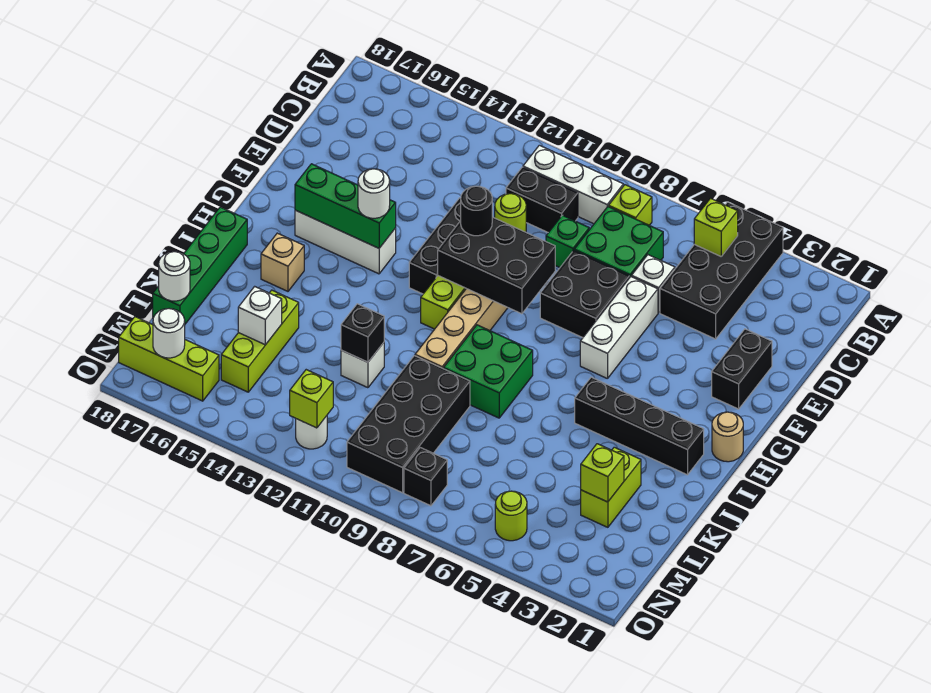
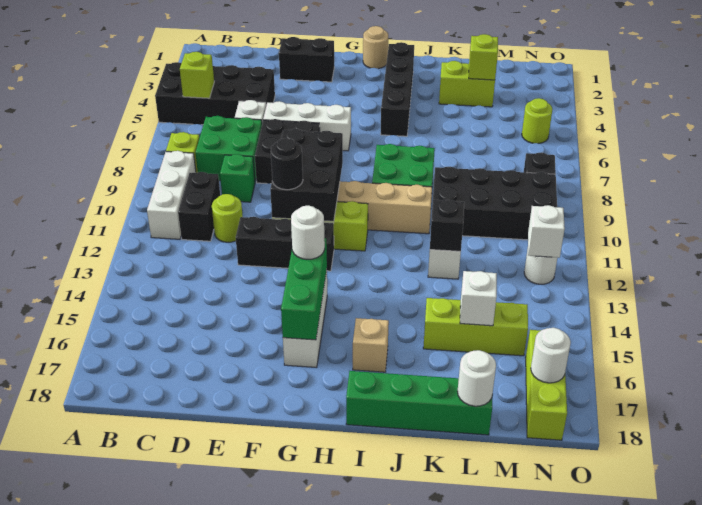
lime brick N12 level 2 -> white brick N12 level 2

